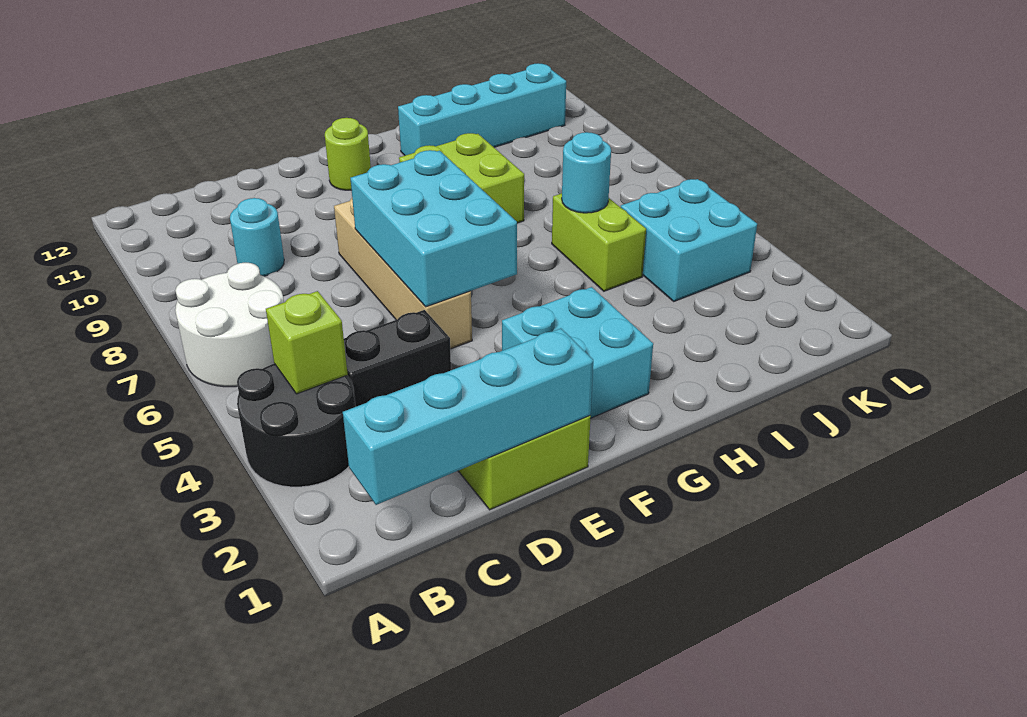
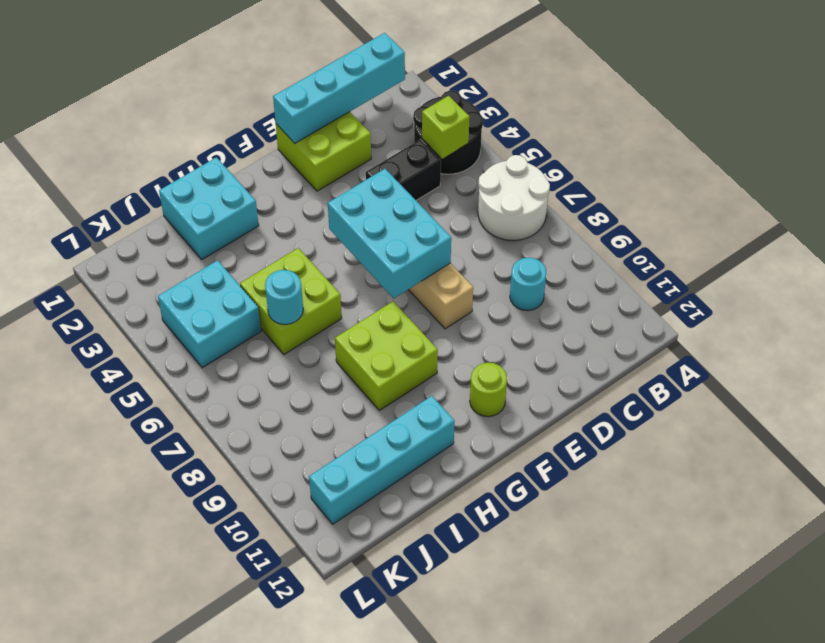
cyan brick F2:G3 level 1 -> cyan brick H1:I2 level 1
lime brick I5:I6 level 1 -> lime brick H5:I6 level 1

